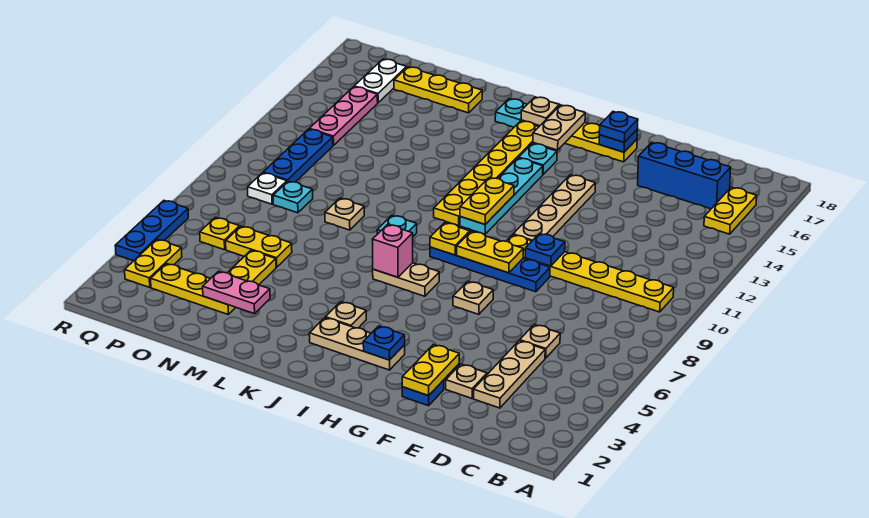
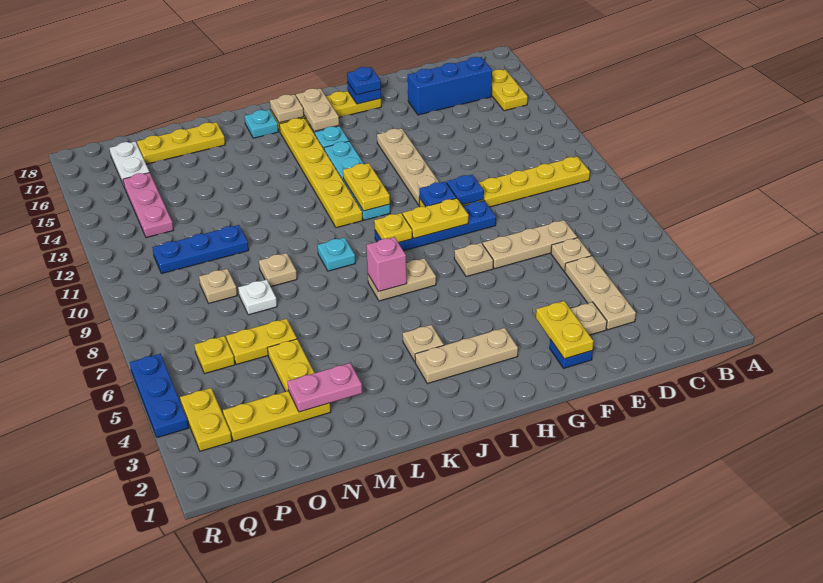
none -> tan plate D7:F7 level 1
blue plate H3 level 2 -> blue plate G10 level 2
cyan plate O9 level 1 -> tan plate O9 level 1
white plate P9 level 1 -> white plate N8 level 1
blue plate P10:P12 level 1 -> blue plate N11:P11 level 1

